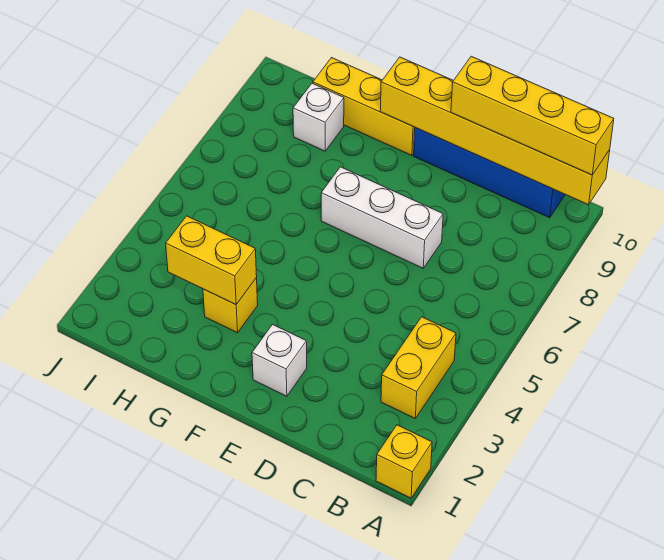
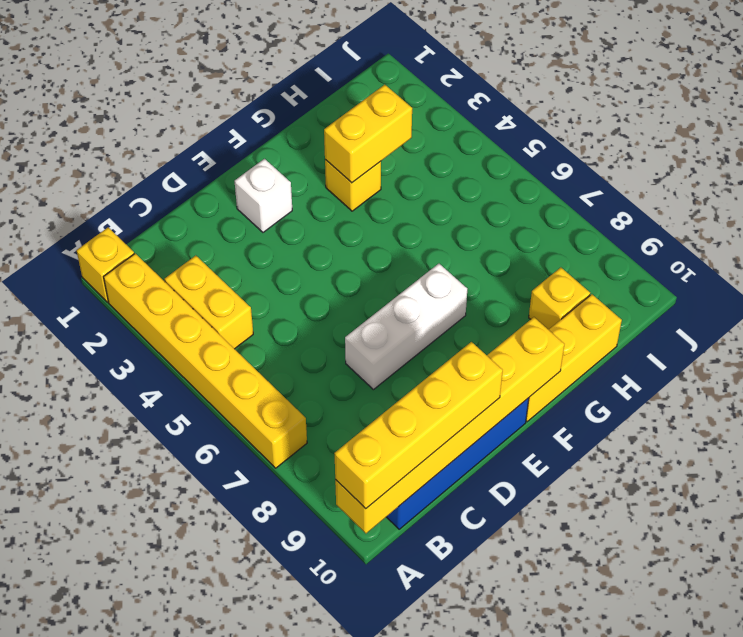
none -> yellow brick A2:A7 level 1
white brick H9 level 1 -> yellow brick H9 level 1

